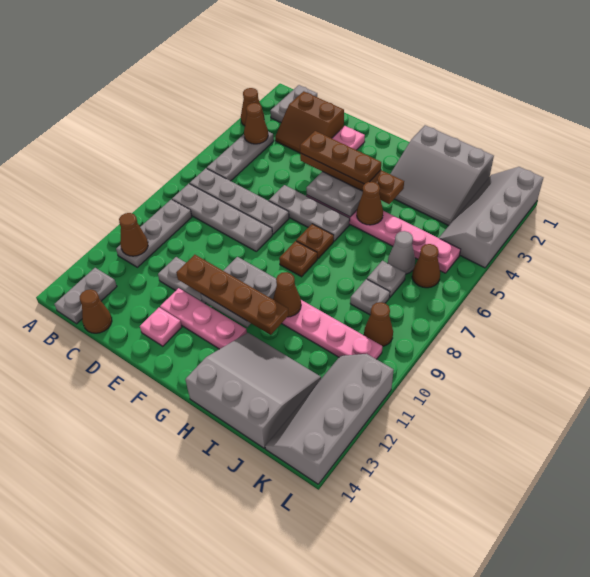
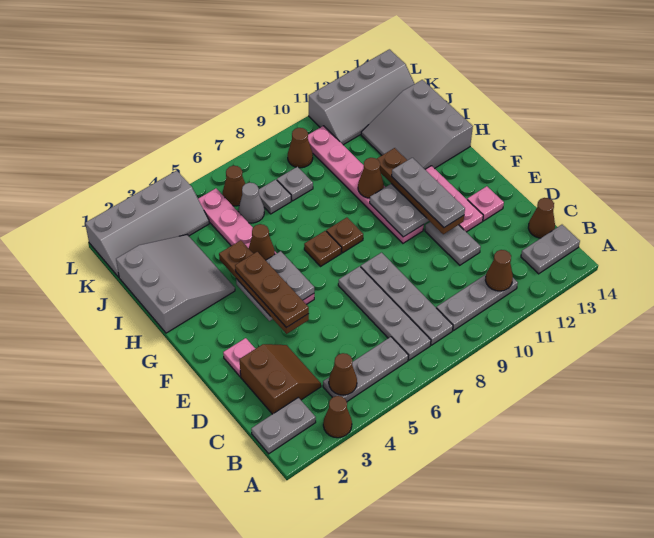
grey plate E6:G6 level 1 -> grey plate E11:G11 level 4

